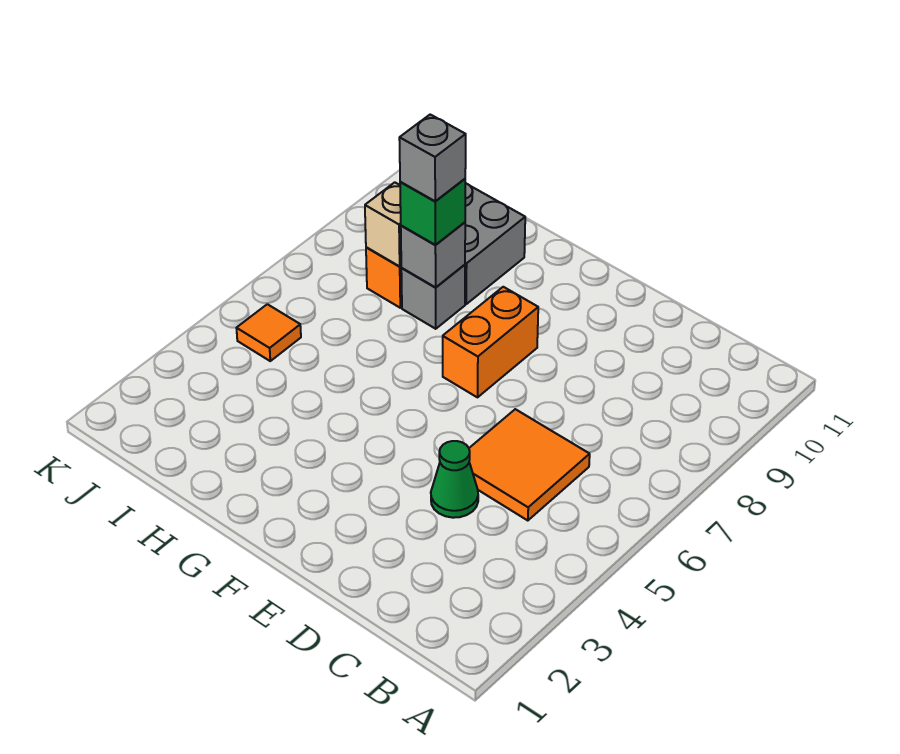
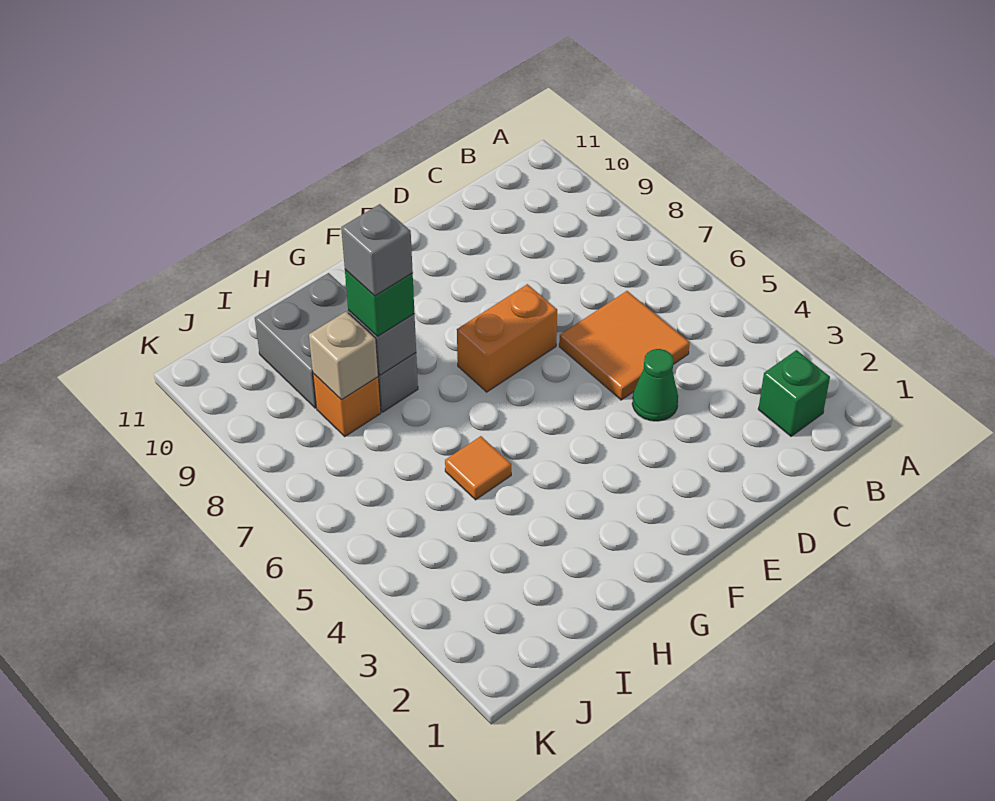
none -> green brick B2 level 1
orange brick F7:F8 level 1 -> orange brick E7:F7 level 1
orange tile J5 level 1 -> orange tile H5 level 1

